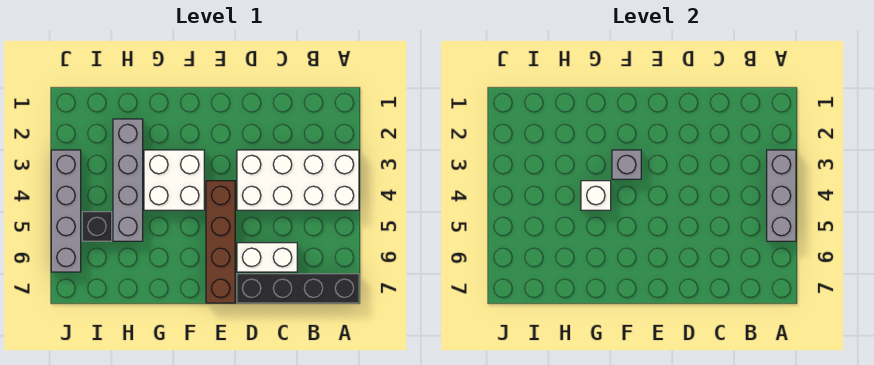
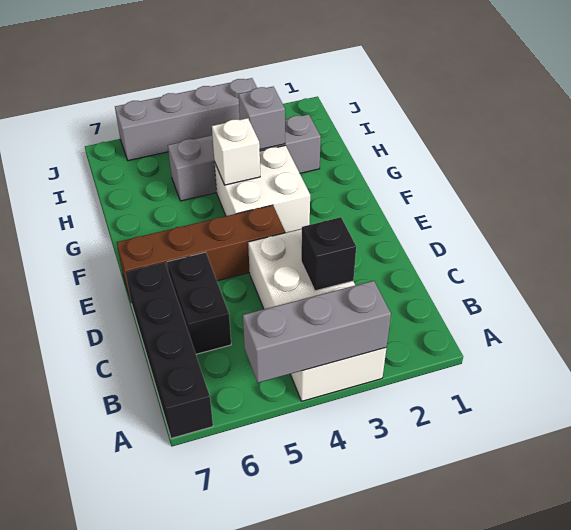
white brick C6:D6 level 1 -> black brick C6:D6 level 1
grey brick F3 level 2 -> grey brick H3 level 2
black brick I5 level 1 -> black brick C3 level 2

